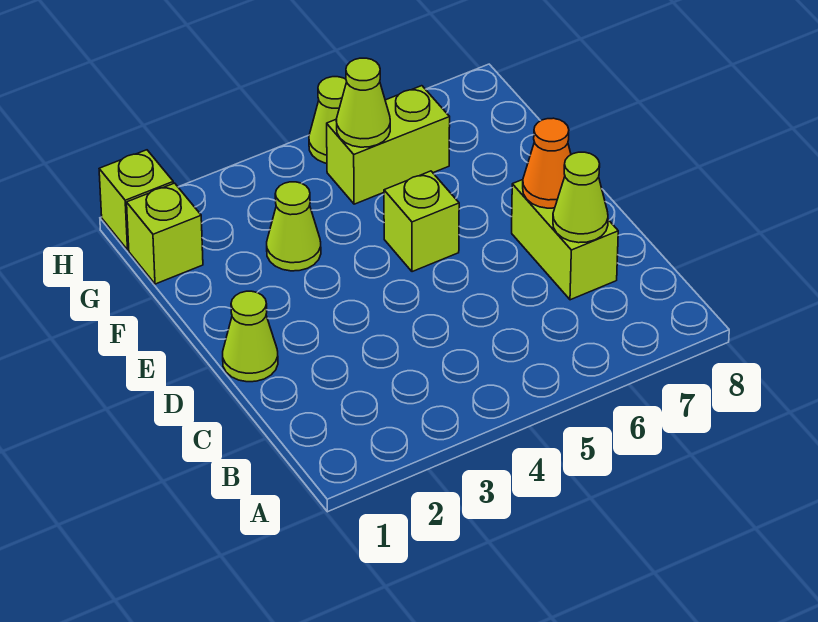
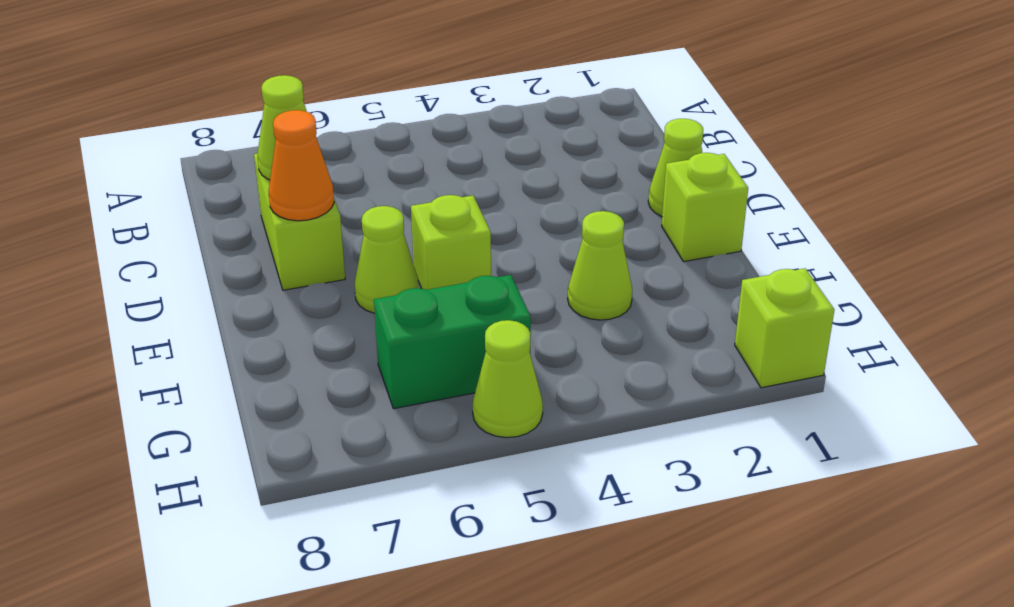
lime brick G1 level 1 -> lime brick E1 level 1
lime brick G5:G6 level 1 -> green brick G5:G6 level 1
lime cone G5 level 2 -> lime cone E6 level 1

